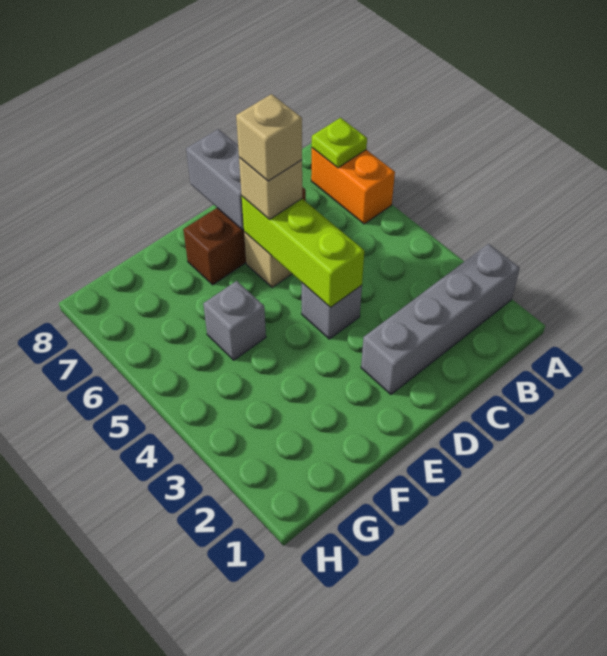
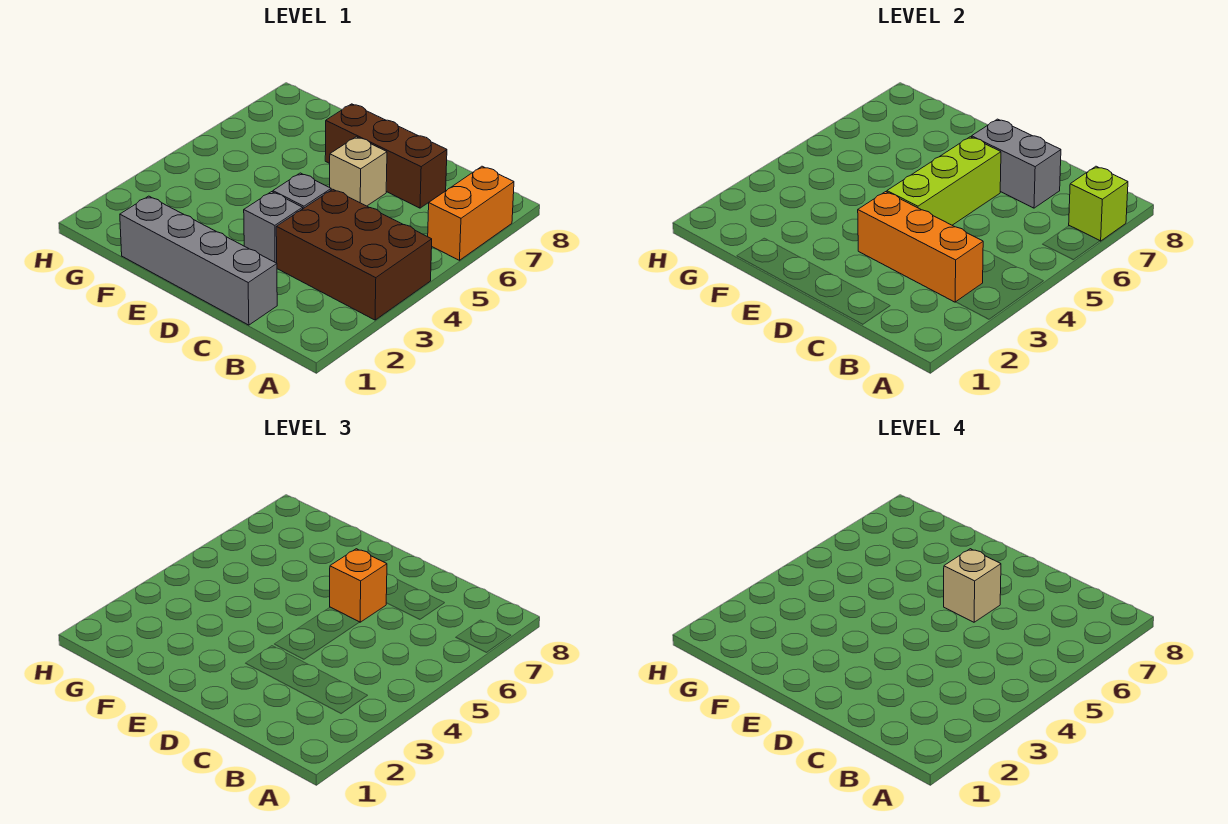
grey brick A2:D2 level 1 -> grey brick C1:F1 level 1
none -> brown brick A3:C4 level 1
lime plate A7 level 2 -> lime brick A7 level 2
none -> orange brick B3:D3 level 2
tan brick D6 level 3 -> orange brick D6 level 3
grey brick D7:D8 level 2 -> grey brick C7:D7 level 2
grey brick F5 level 1 -> grey brick D3 level 1

